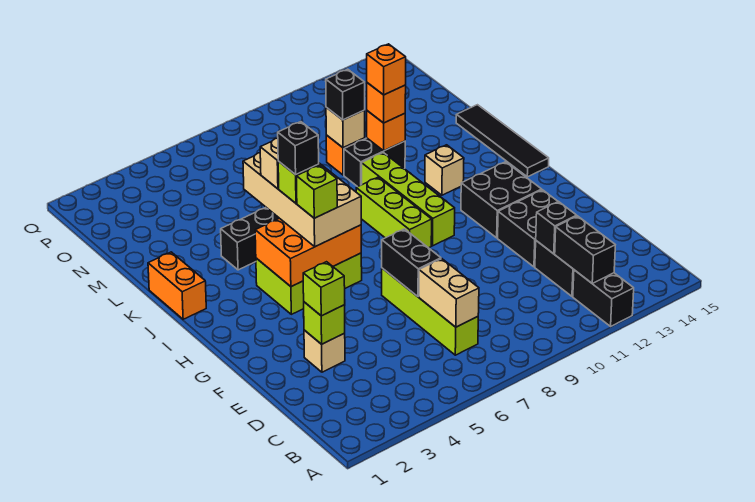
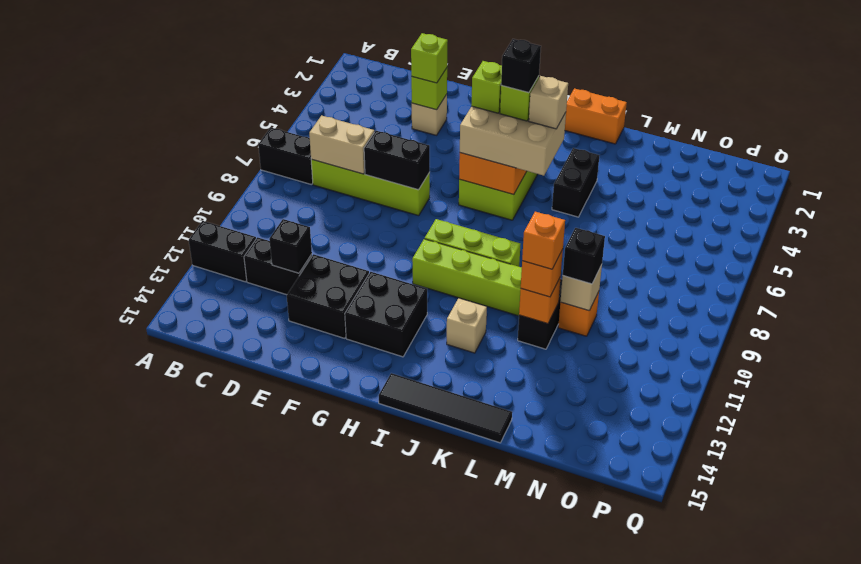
black brick B12:C12 level 2 -> black brick A7:B7 level 1
tan brick H5:K6 level 3 -> tan brick H5:J6 level 3

